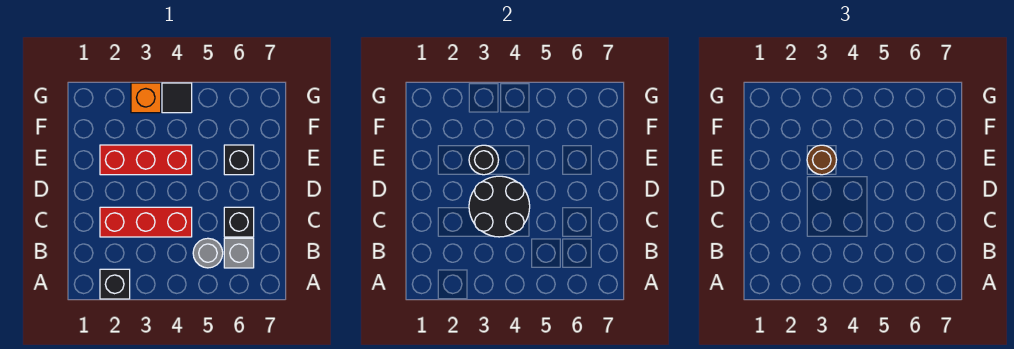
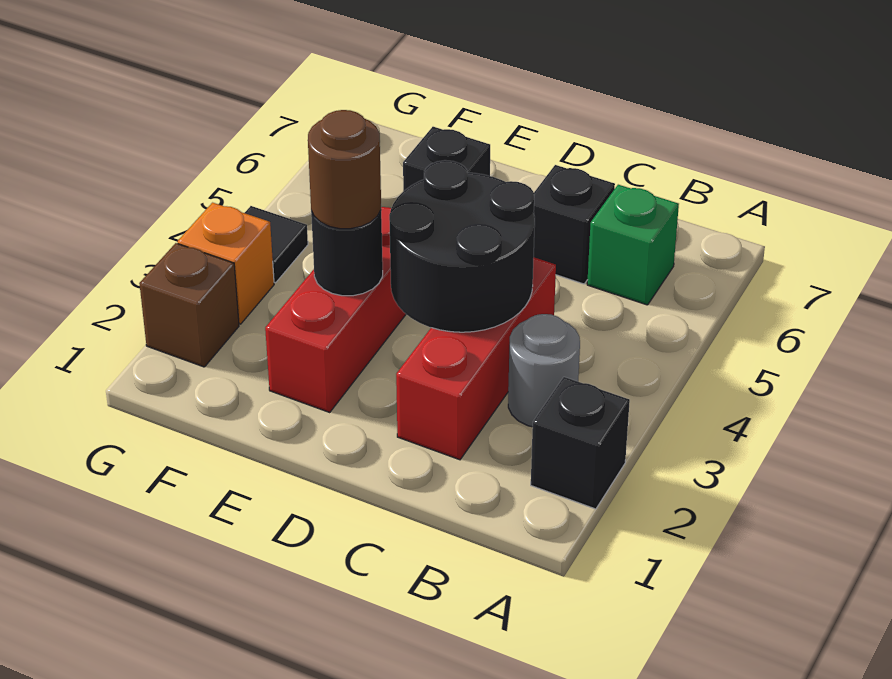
grey round brick B5 level 1 -> grey round brick B3 level 1
grey brick B6 level 1 -> green brick B6 level 1
none -> brown brick G2 level 1

